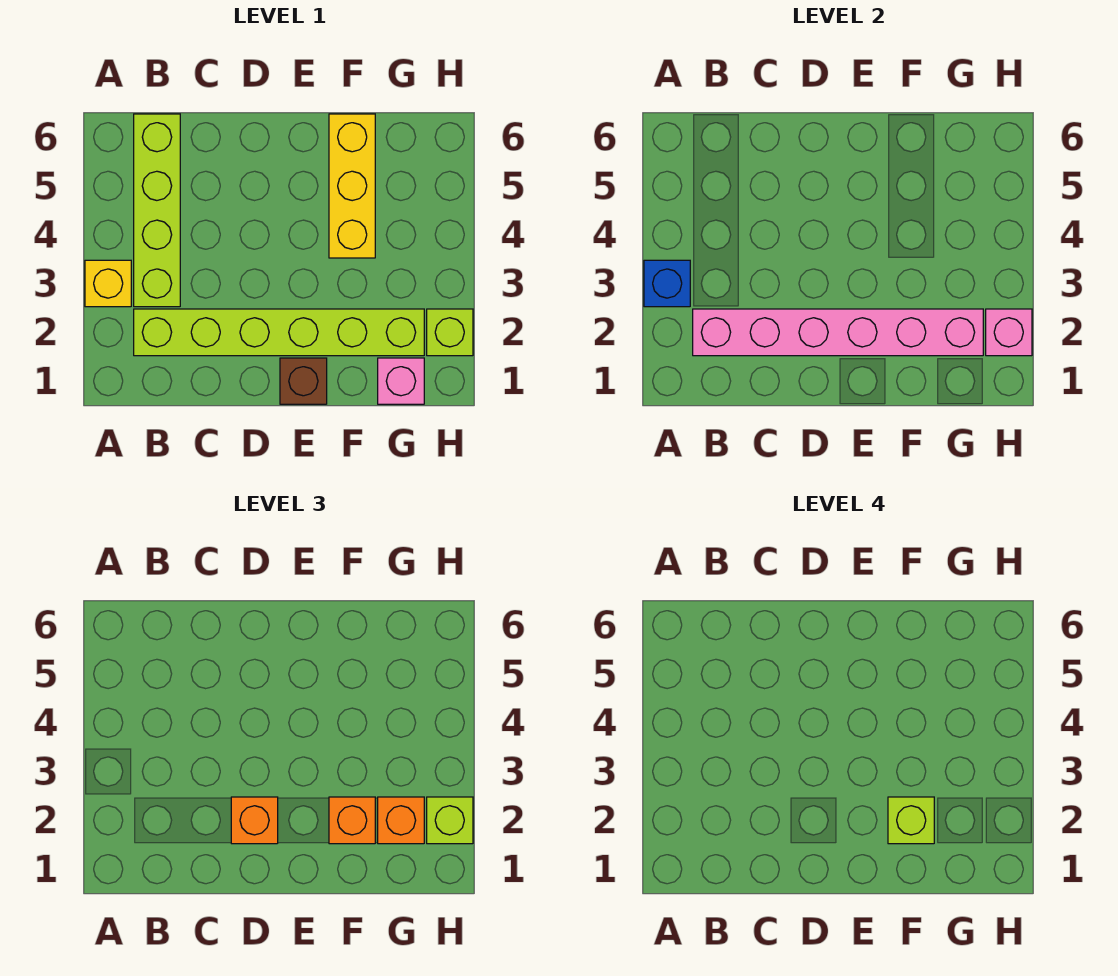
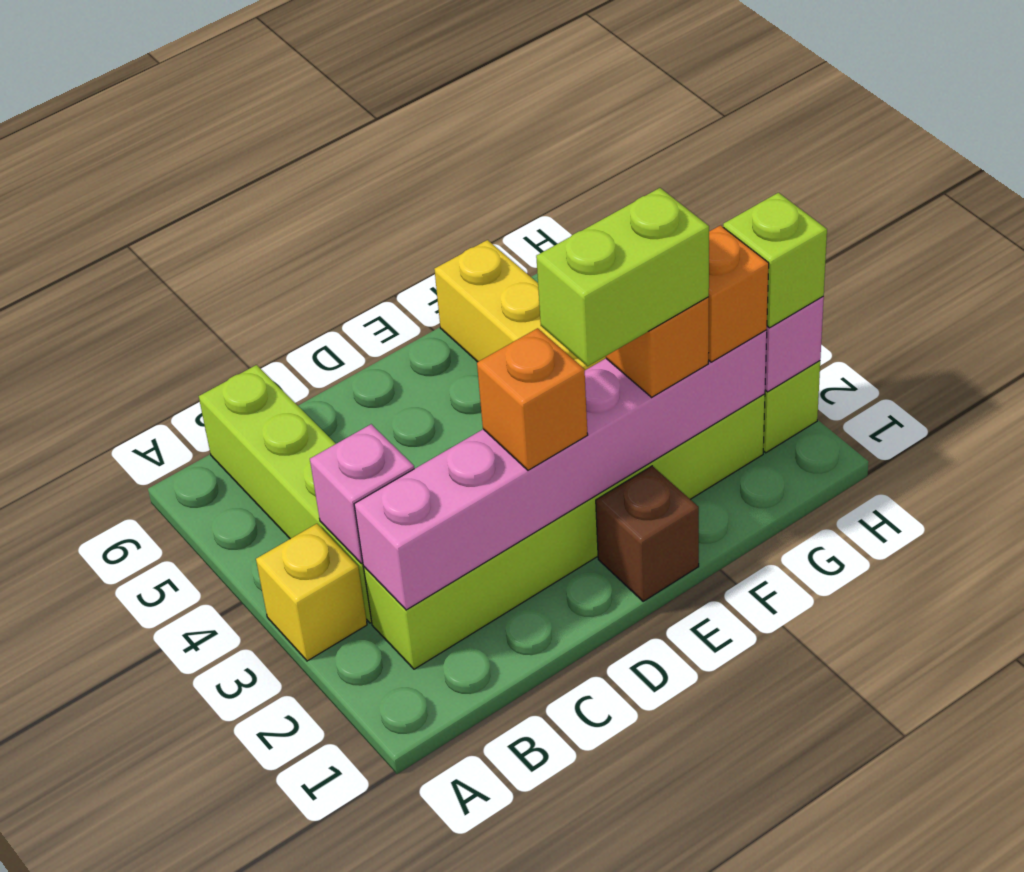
blue brick A3 level 2 -> none
lime brick F2 level 4 -> lime brick E2:F2 level 4
pink brick G1 level 1 -> pink brick B3 level 2

